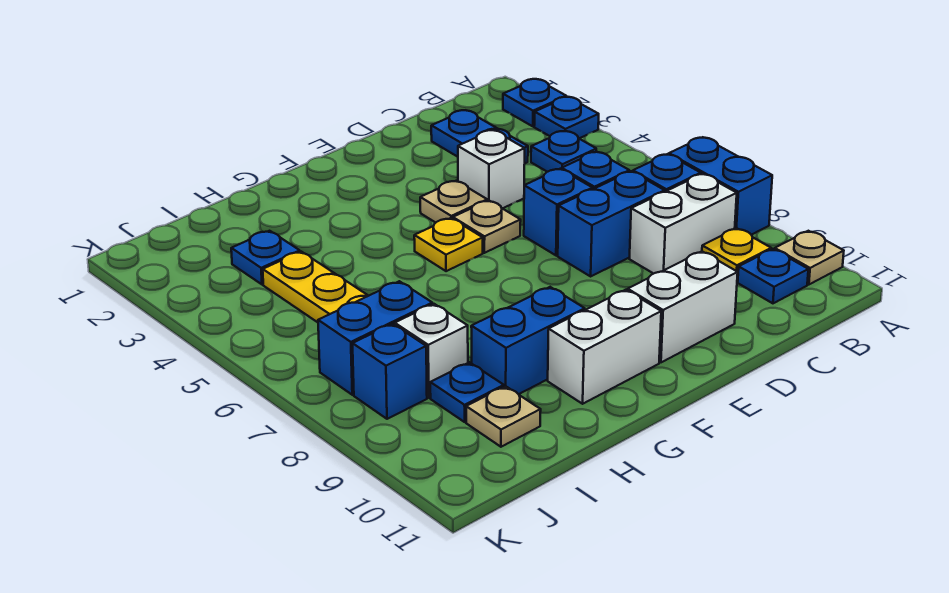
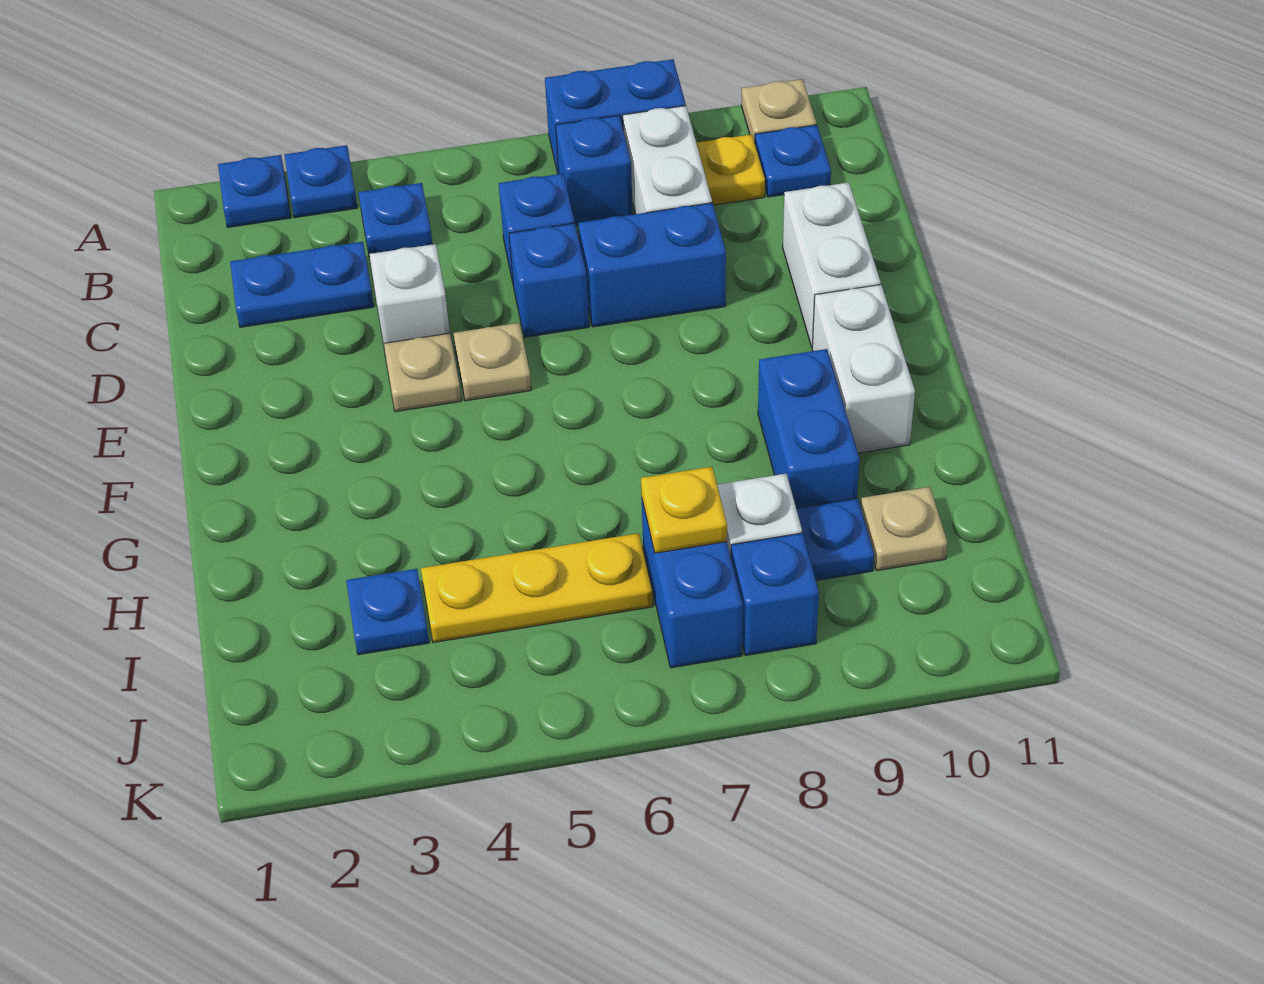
blue brick C7:D7 level 1 -> blue brick D7:D8 level 1
yellow plate F5 level 1 -> yellow plate I7 level 2

